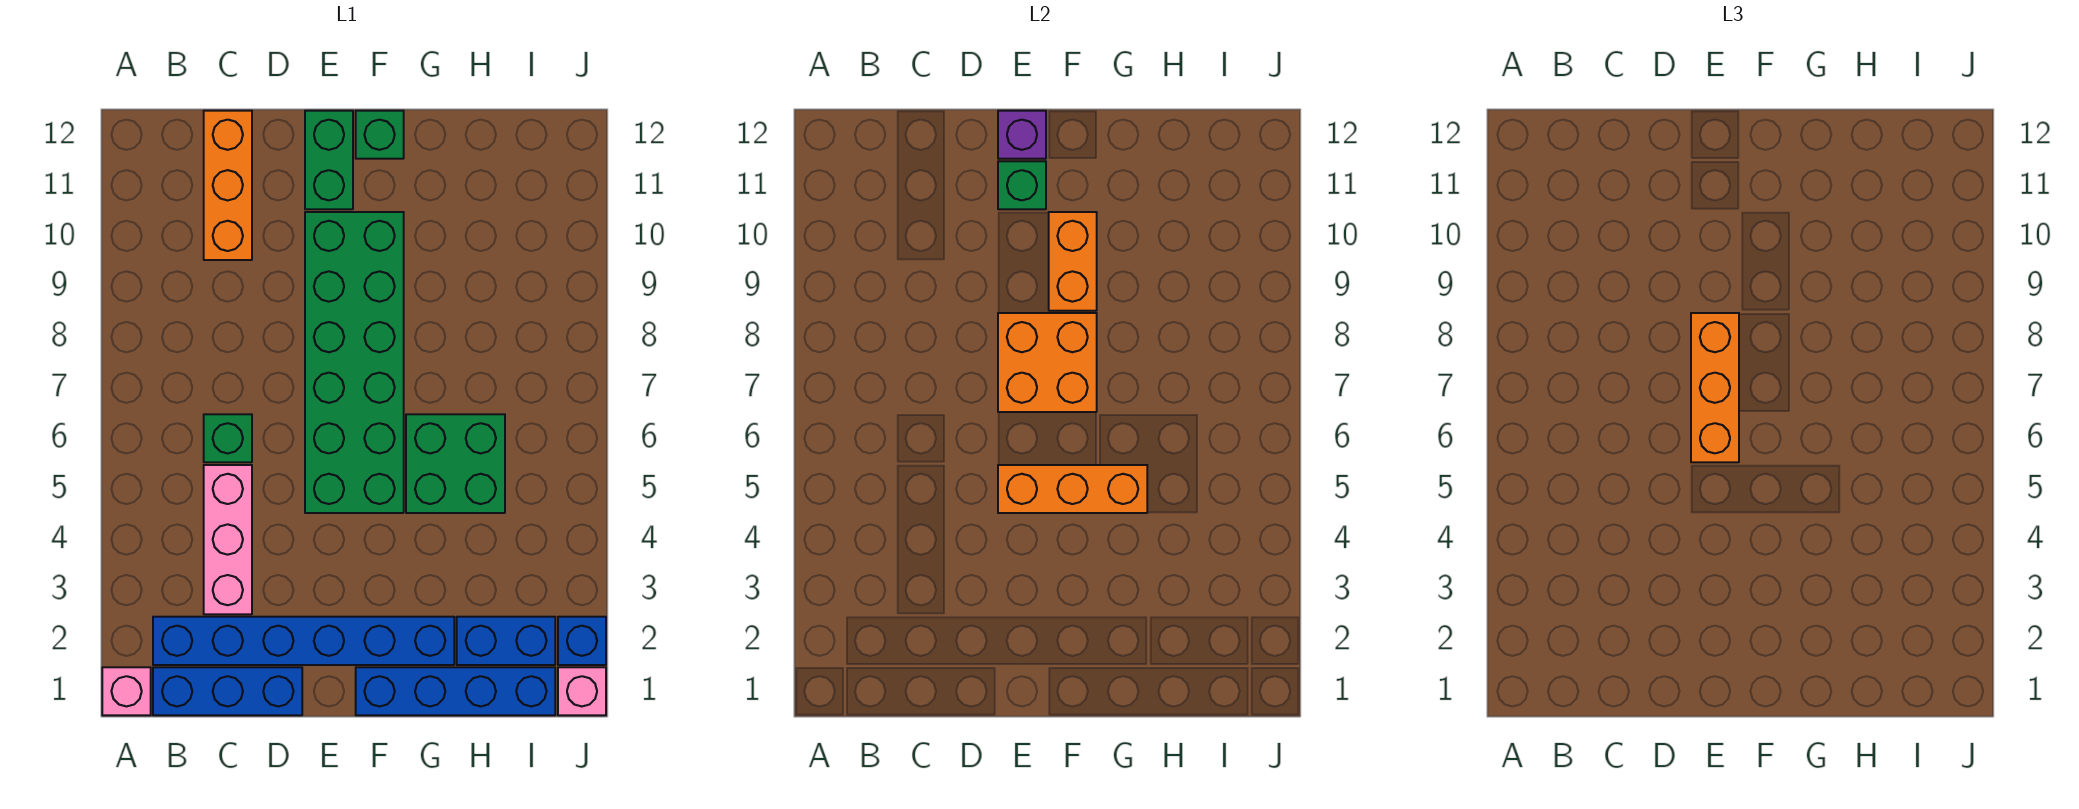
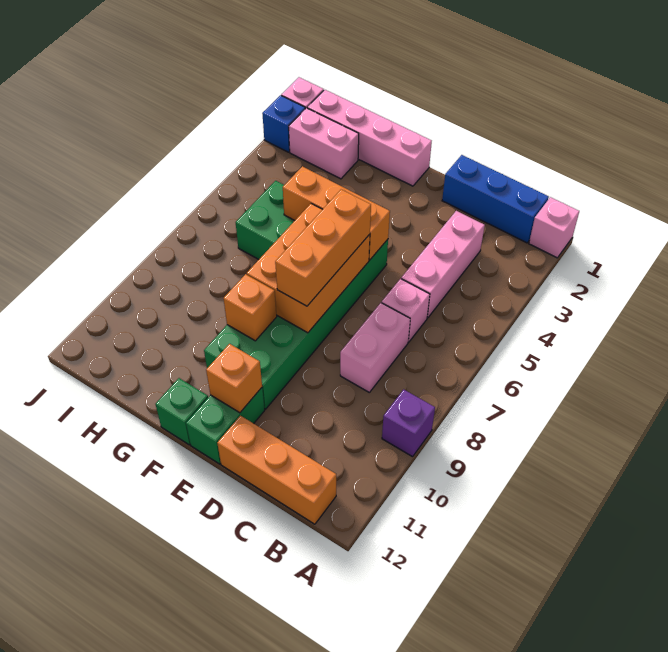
blue brick B2:G2 level 1 -> none
green brick C6 level 1 -> pink brick C6 level 1
none -> pink brick C7:C8 level 1
orange brick C10:C12 level 1 -> orange brick B12:D12 level 1
orange brick E7:F8 level 2 -> orange brick E6:F8 level 2
green brick E11 level 2 -> orange brick E11 level 2
purple brick E12 level 2 -> purple brick A9 level 1
blue brick F1:I1 level 1 -> pink brick F1:I1 level 1
orange brick F9:F10 level 2 -> orange brick F9 level 2
blue brick H2:I2 level 1 -> pink brick H2:I2 level 1

